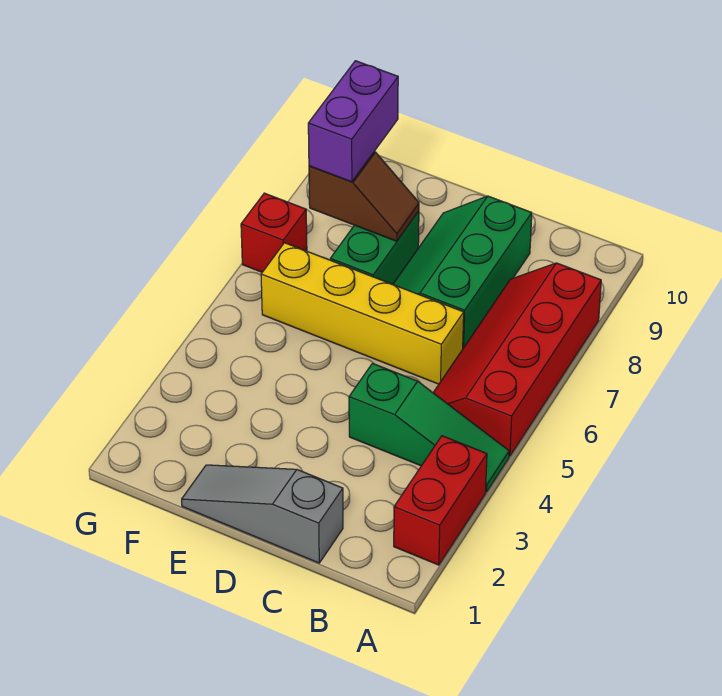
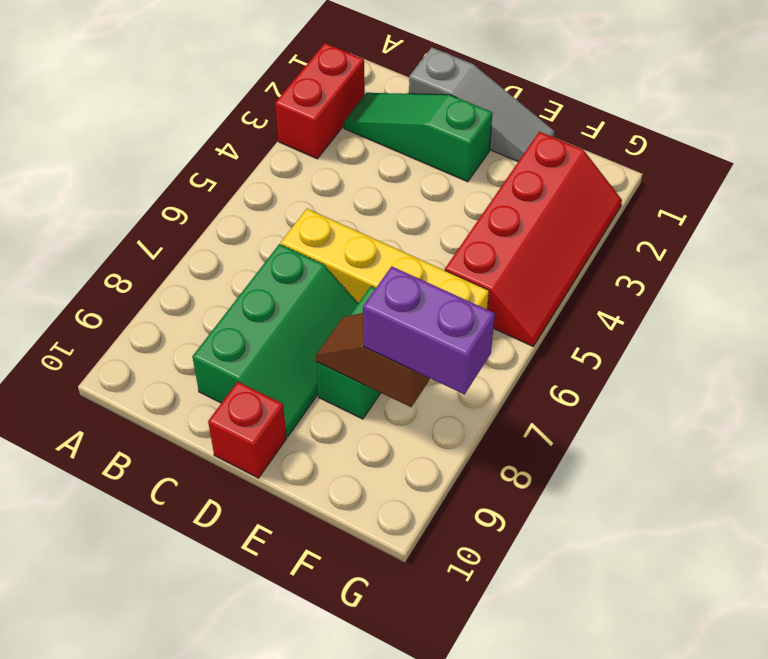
green slope A4:C4 level 1 top C -> green slope B2:D2 level 1 top D
red slope A5:B8 level 1 top A -> red slope F2:G5 level 1 top F
purple brick F8:F9 level 3 -> purple brick F8:G8 level 3
red brick G7 level 1 -> red brick D10 level 1

